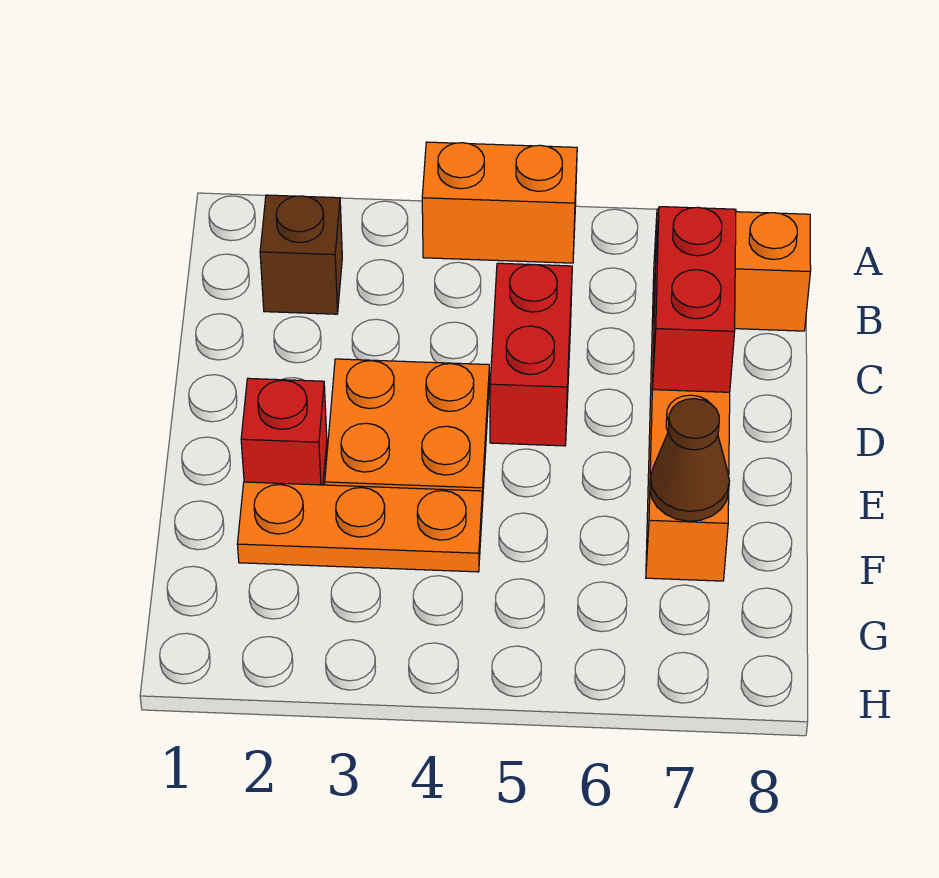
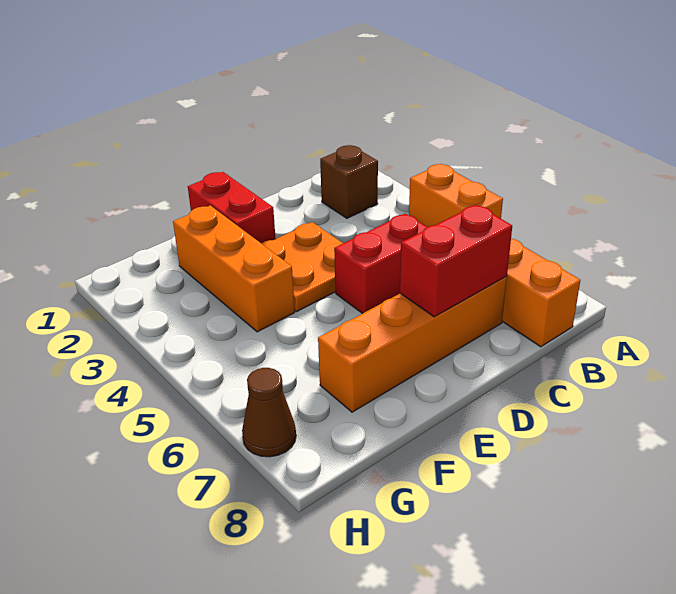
red brick E2 level 1 -> red brick E1:E2 level 1
orange plate F2:F4 level 1 -> orange brick F2:F4 level 1
brown cone F7 level 2 -> brown cone H7 level 1

